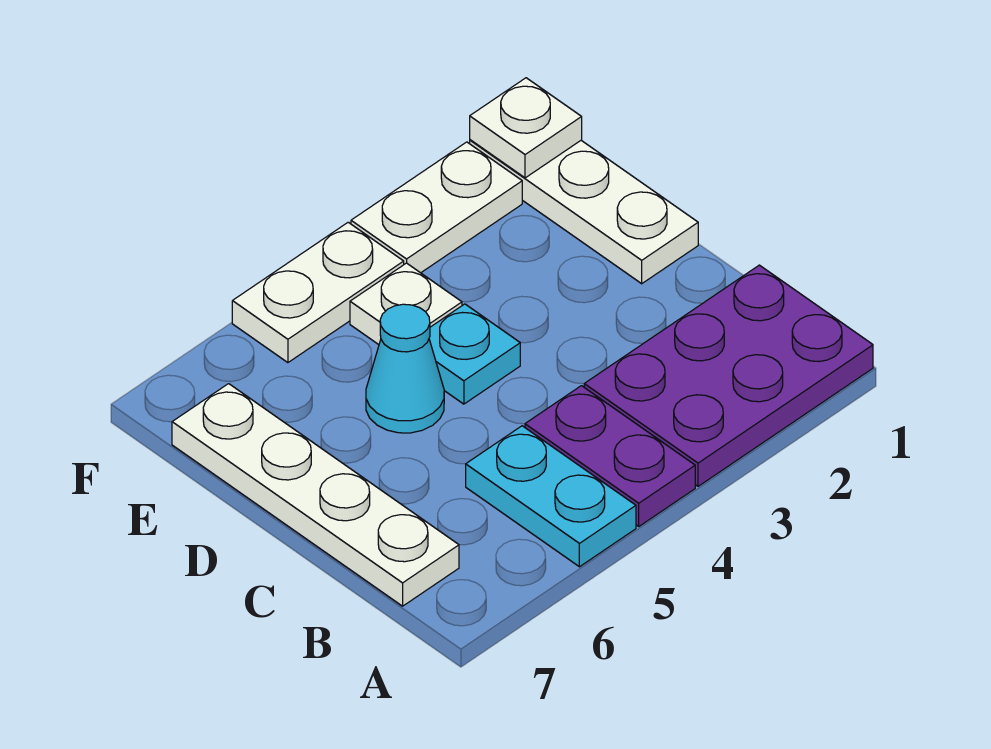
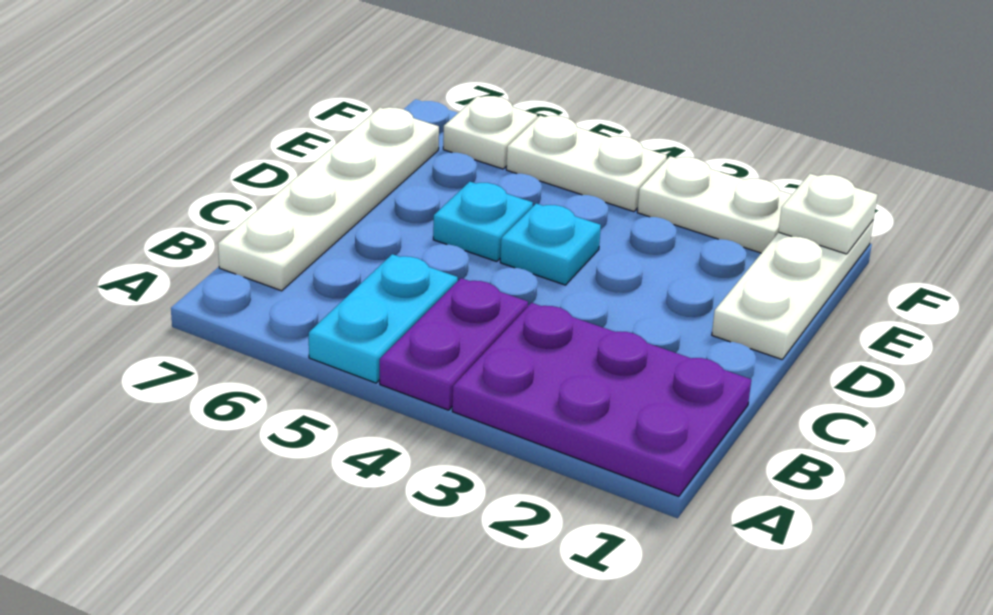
cyan cone D5 level 1 -> cyan plate D5 level 1
white plate E4 level 1 -> white plate F6 level 1

